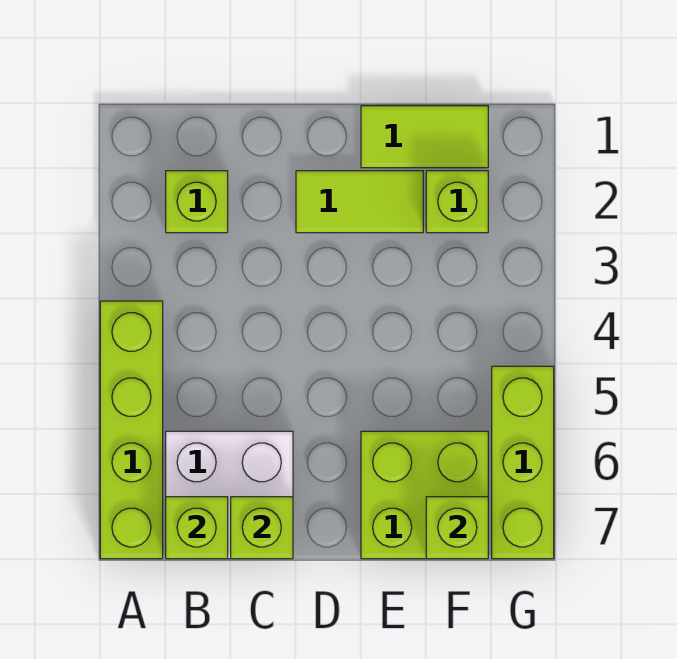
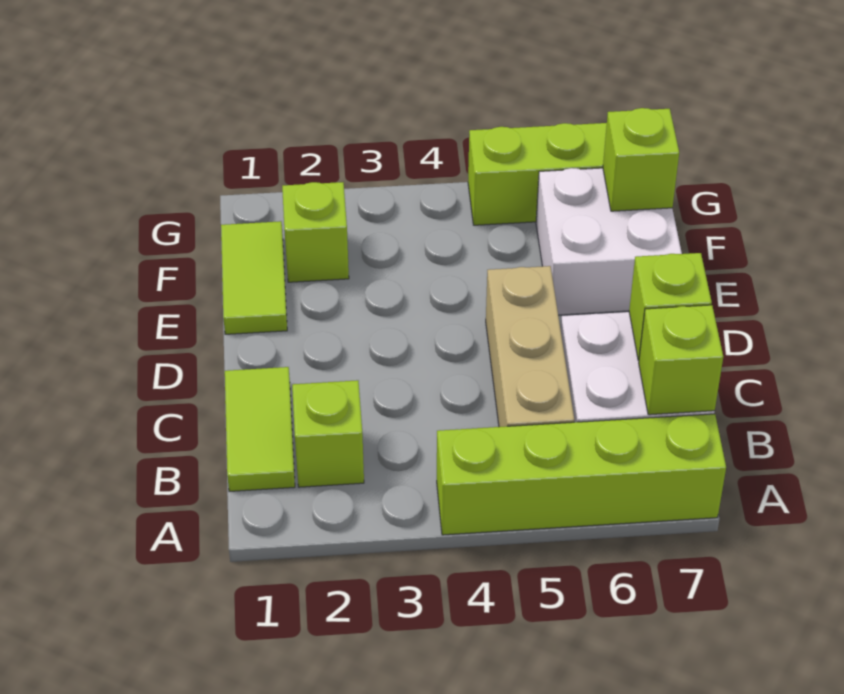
none -> tan brick B5:D5 level 1
lime tile D2:E2 level 1 -> lime tile B1:C1 level 1
lime brick E6:F7 level 1 -> white brick E6:F7 level 1

